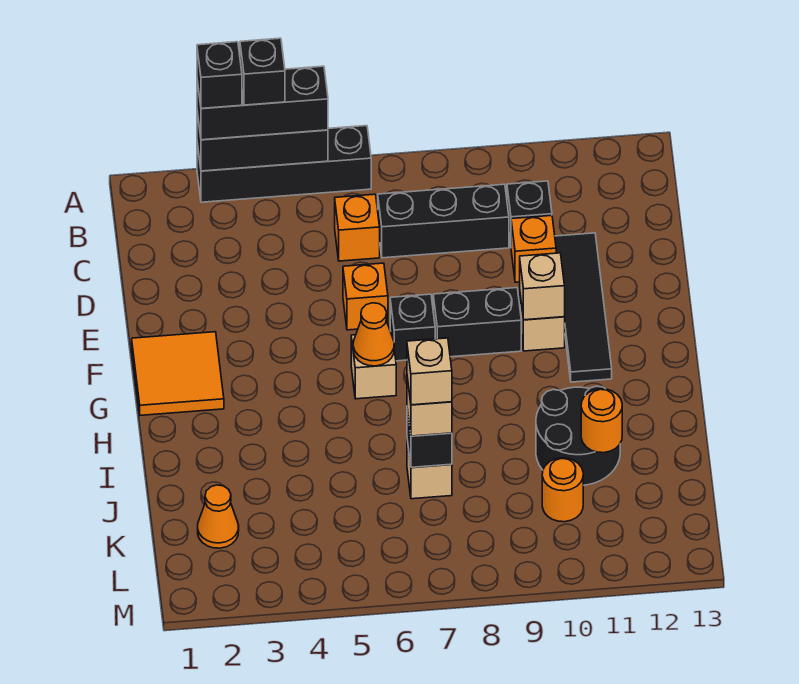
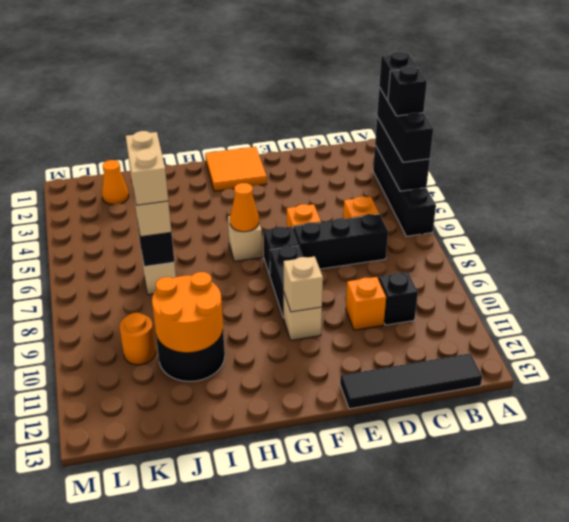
black brick C7:C9 level 1 -> black brick C7:E7 level 1
black tile D11:G11 level 1 -> black tile B13:E13 level 1
tan brick J7 level 4 -> tan brick J6:J7 level 4
orange round brick J11 level 2 -> orange round brick I10:J11 level 2

